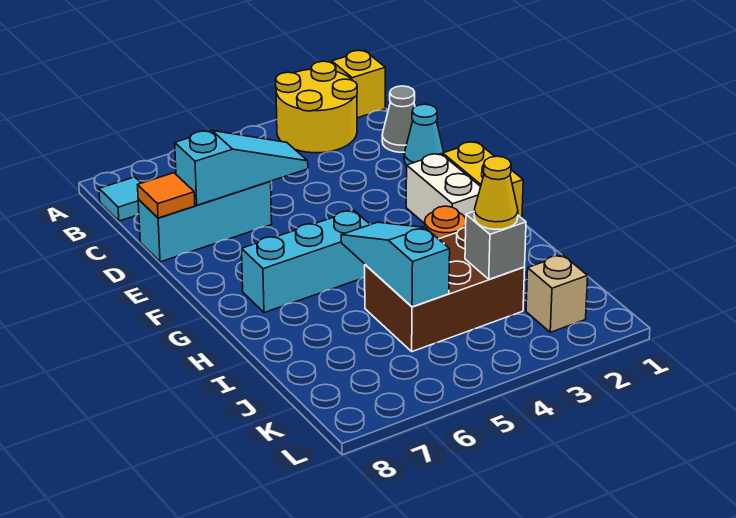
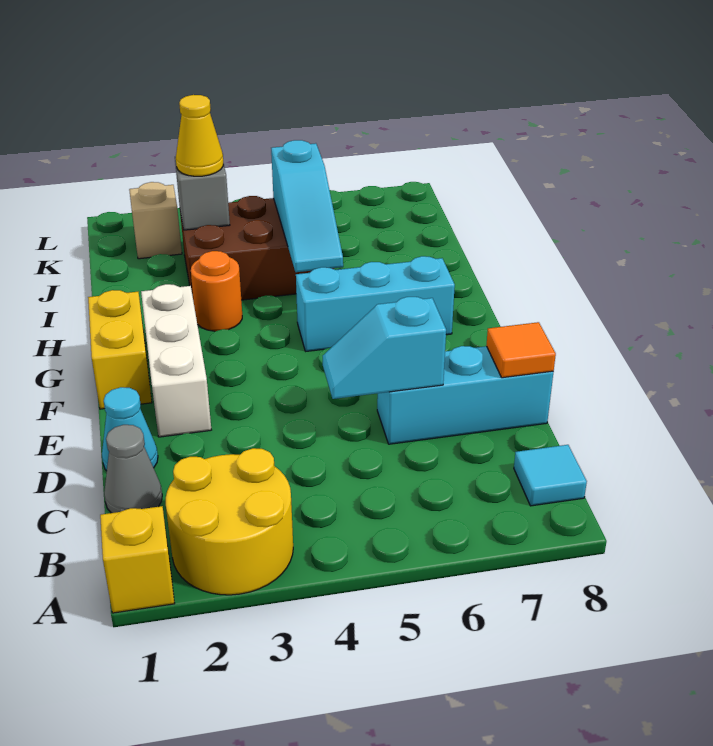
cyan slope D5:D7 level 2 top 7 -> cyan slope D5:D6 level 2 top 6
white brick F2:G2 level 1 -> white brick E2:G2 level 1

